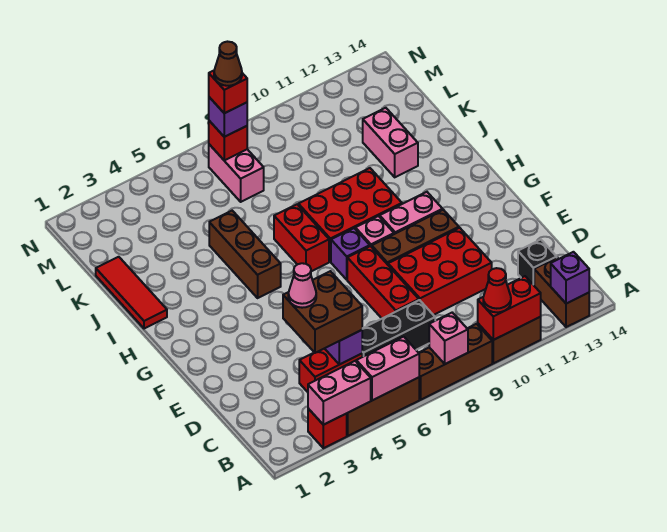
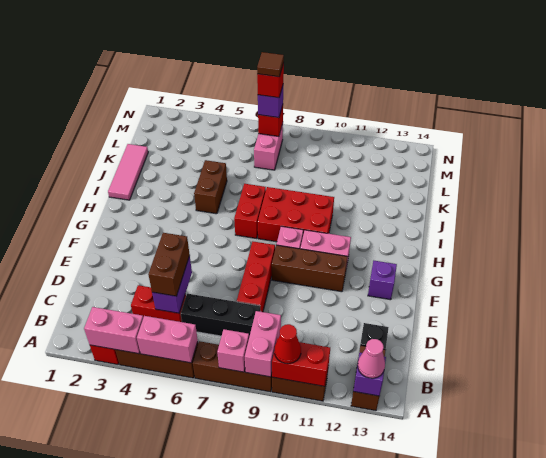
brown brick C4:D5 level 3 -> brown brick C5:D5 level 3
pink cone D4 level 4 -> pink cone A13 level 3
red brick D9:E11 level 1 -> none
purple brick G8 level 1 -> purple brick F13 level 1
brown brick H5:J5 level 1 -> brown brick I5:J5 level 1
red tile I1:K1 level 1 -> pink tile I1:K1 level 1
pink brick J12:K12 level 1 -> pink brick A9:B9 level 2
brown cone M7 level 5 -> brown tile M7 level 5

